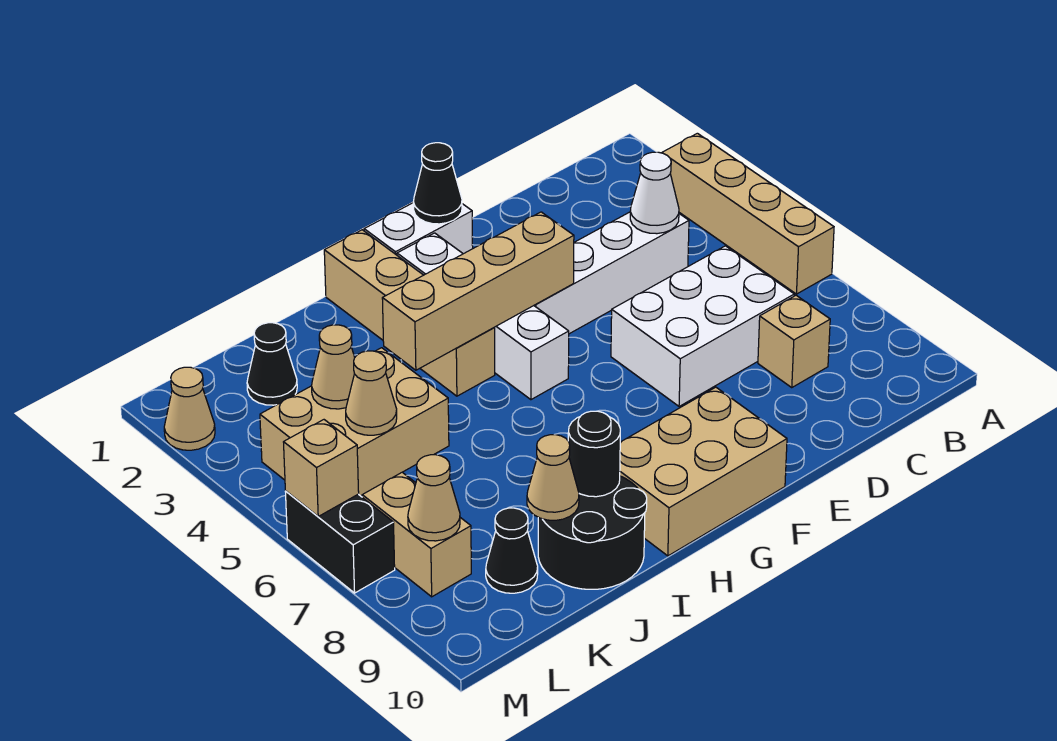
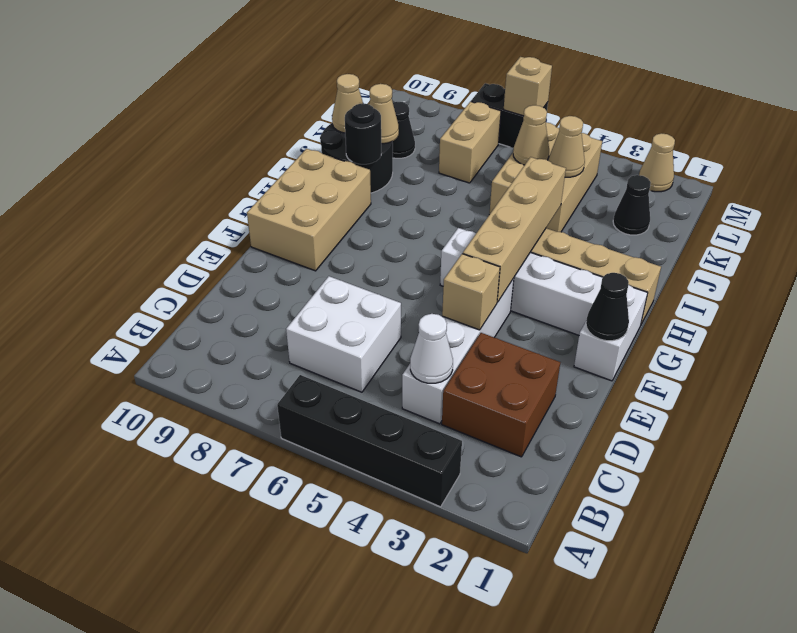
tan brick A3:A6 level 1 -> black brick A3:A6 level 1
none -> brown brick C2:D3 level 1
white brick C6:E7 level 1 -> white brick C6:D7 level 1
tan brick C8 level 1 -> tan brick E4 level 2
tan brick L7:L8 level 1 -> tan brick K7:L7 level 1
tan cone L8 level 2 -> tan cone J10 level 2

